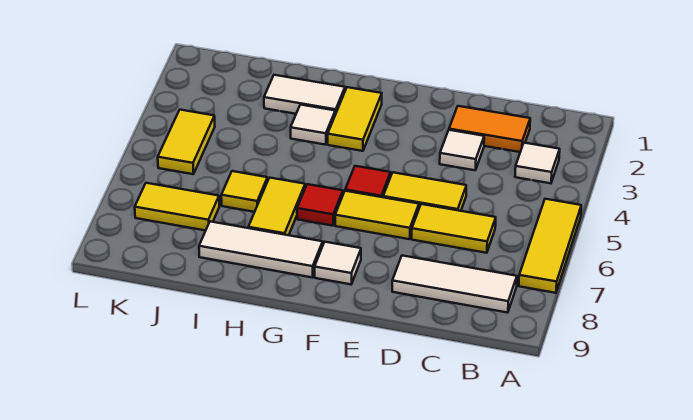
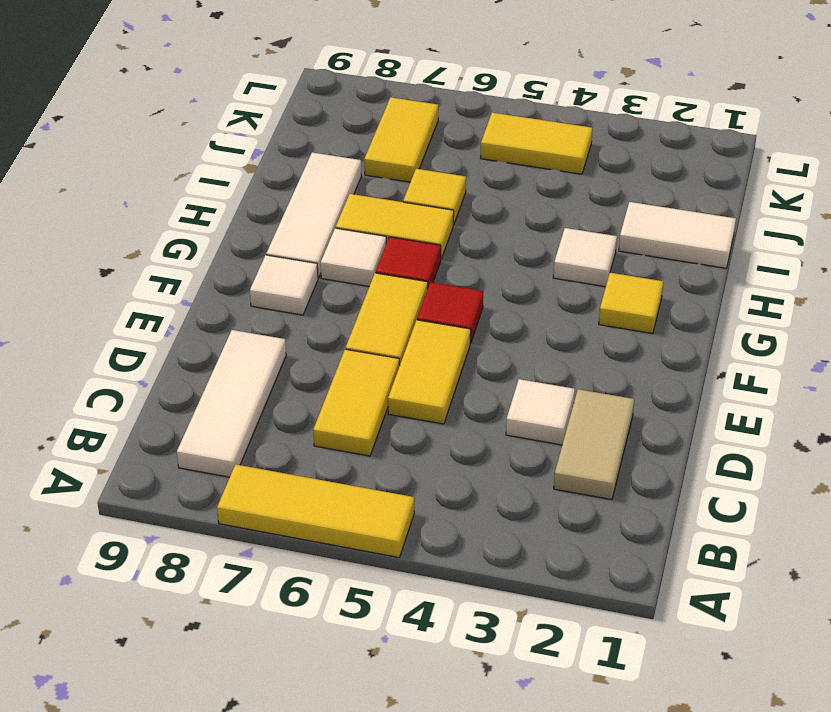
white tile B3 level 1 -> white tile G7 level 1
orange tile C2:D2 level 1 -> tan tile C2:D2 level 1
yellow tile G2:G3 level 1 -> yellow tile G2 level 1
white tile H2:I2 level 1 -> white tile I1:I2 level 1

